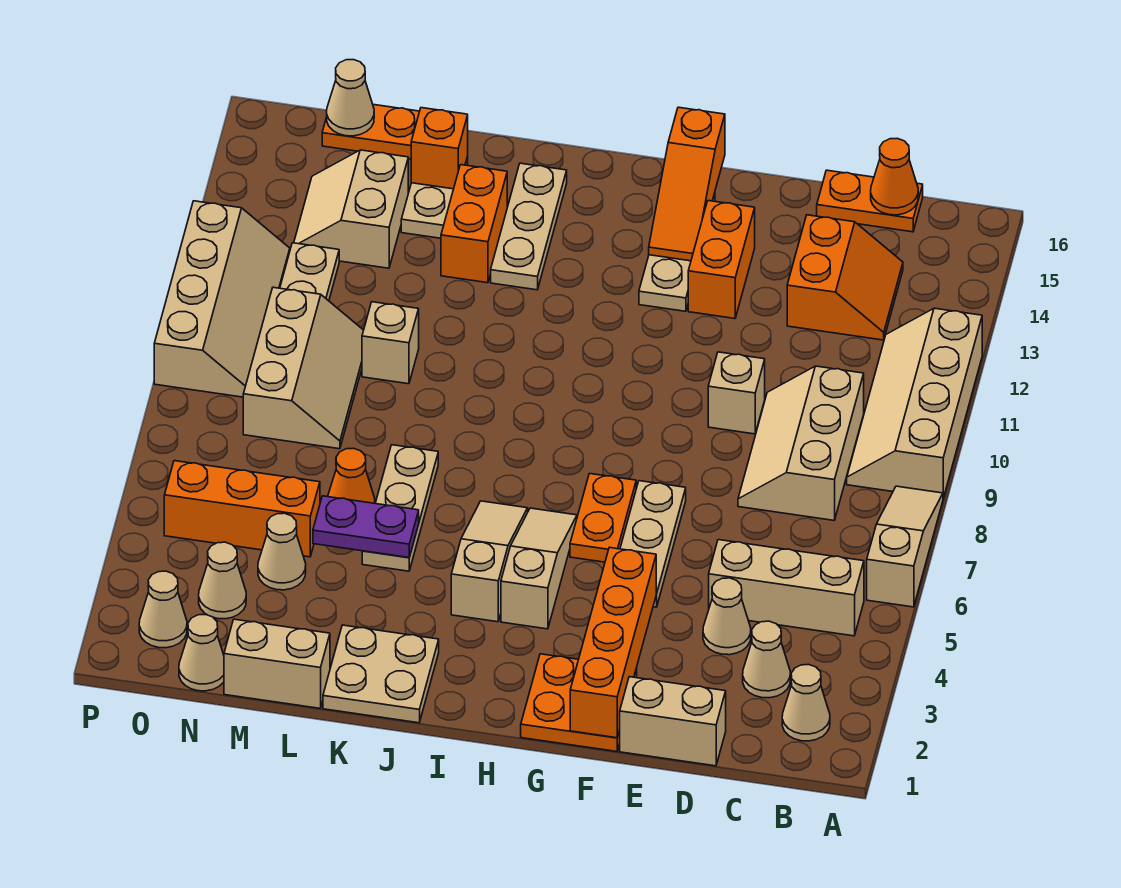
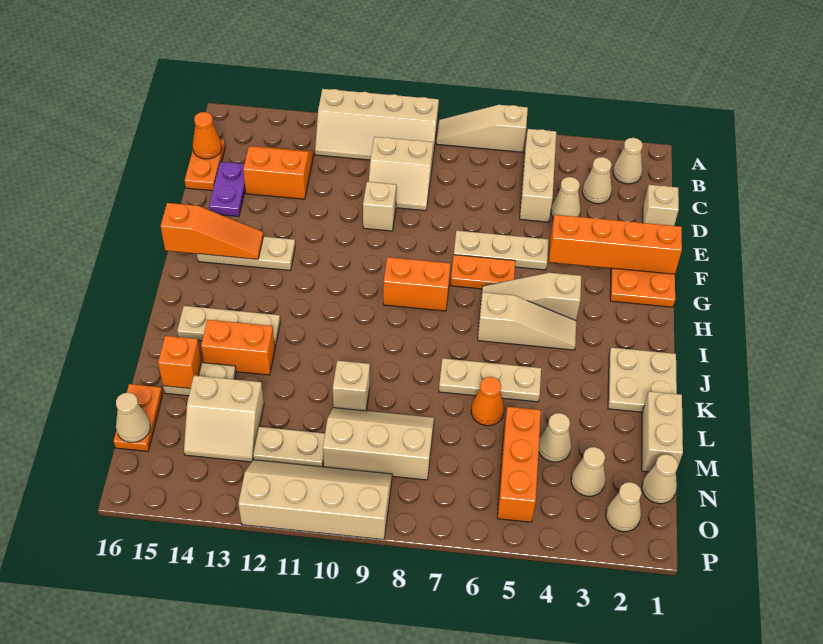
tan slope C8:D10 level 1 top C -> tan slope C9:D10 level 1 top C
tan brick D1:E1 level 1 -> tan brick D1 level 1
orange brick F13:F14 level 1 -> orange brick H8:H9 level 1
tan slope I4:I6 level 1 top 4 -> tan slope I4:I6 level 1 top 6
purple plate K5:L5 level 2 -> purple plate D15:E15 level 1

